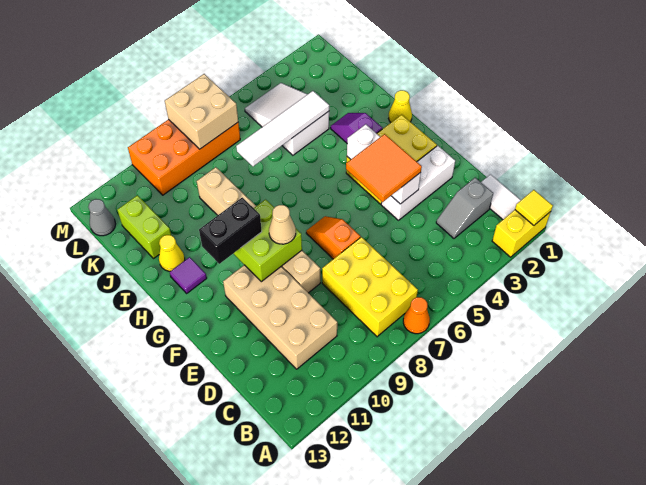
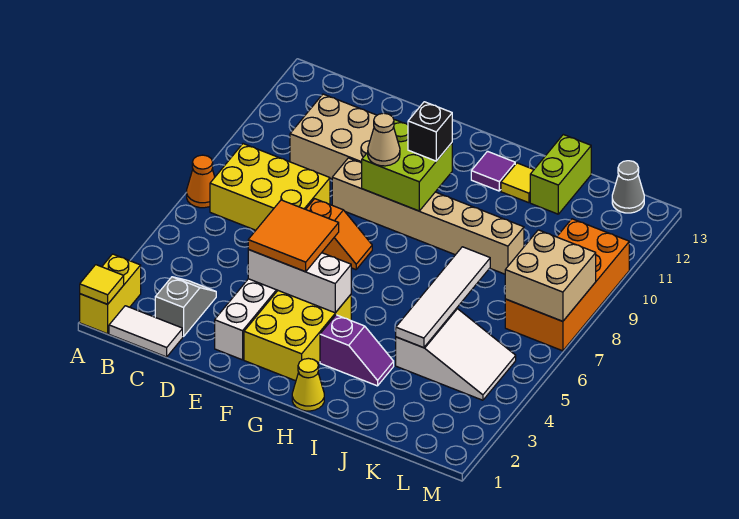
black brick G10:G11 level 3 -> black brick G10 level 3
yellow cone I12 level 1 -> yellow tile I12 level 1
lime brick J12:K12 level 1 -> lime brick J12:J13 level 1

